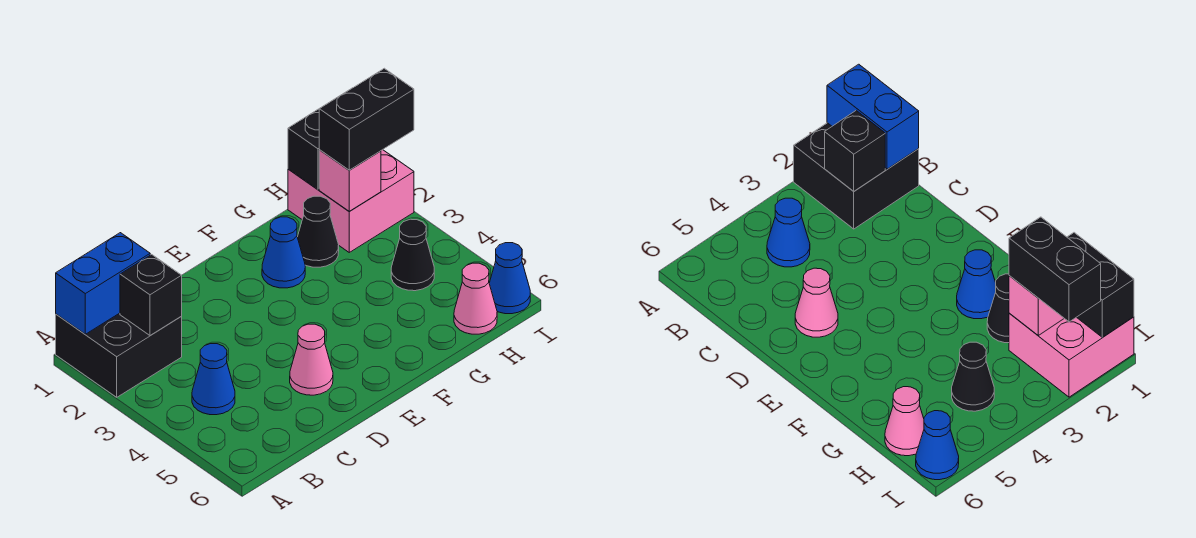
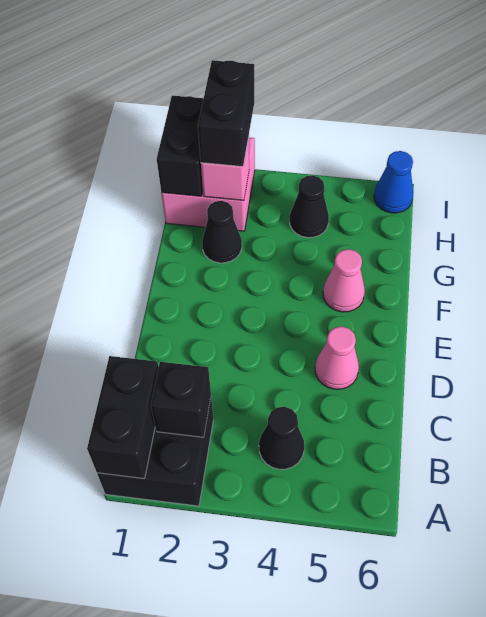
blue brick A1:B1 level 2 -> black brick A1:B1 level 2
blue cone B4 level 1 -> black cone B4 level 1
blue cone F2 level 1 -> none
pink cone H6 level 1 -> pink cone F5 level 1

